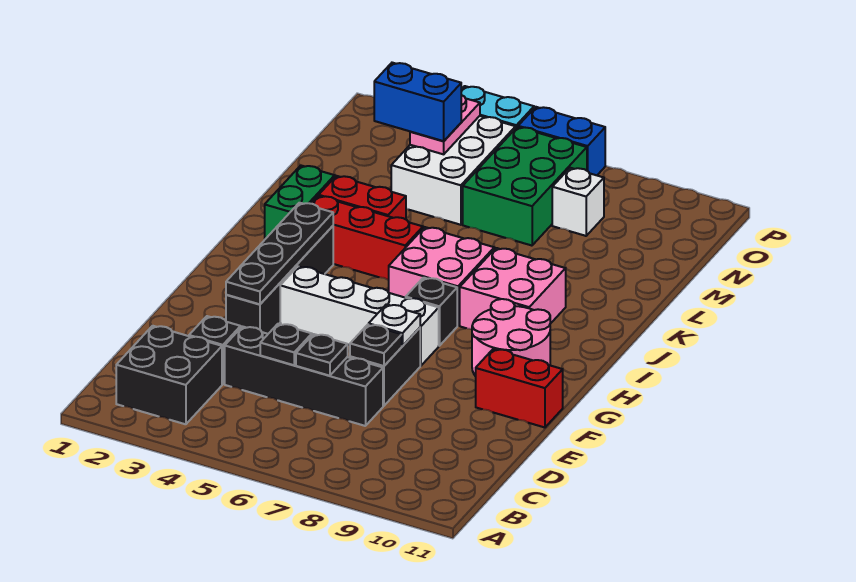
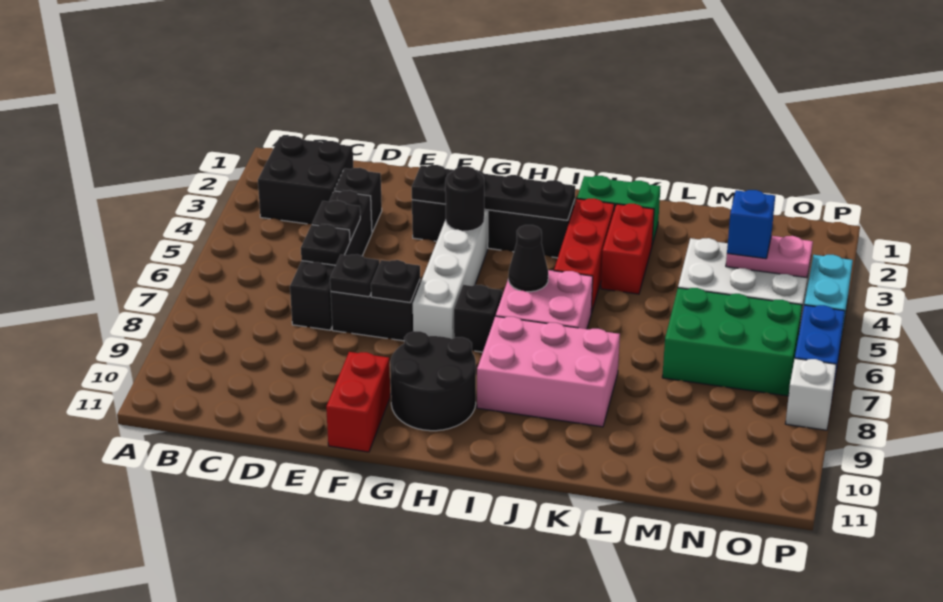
white plate F7 level 2 -> black plate F7 level 2
none -> black round brick G4 level 2
pink round brick G9:H10 level 1 -> black round brick G9:H10 level 1
none -> black cone I6 level 2
pink brick I8:J9 level 1 -> pink brick I8:K9 level 1
blue brick N3:N4 level 3 -> blue brick N4 level 3
white brick N8 level 1 -> white brick P8 level 1

